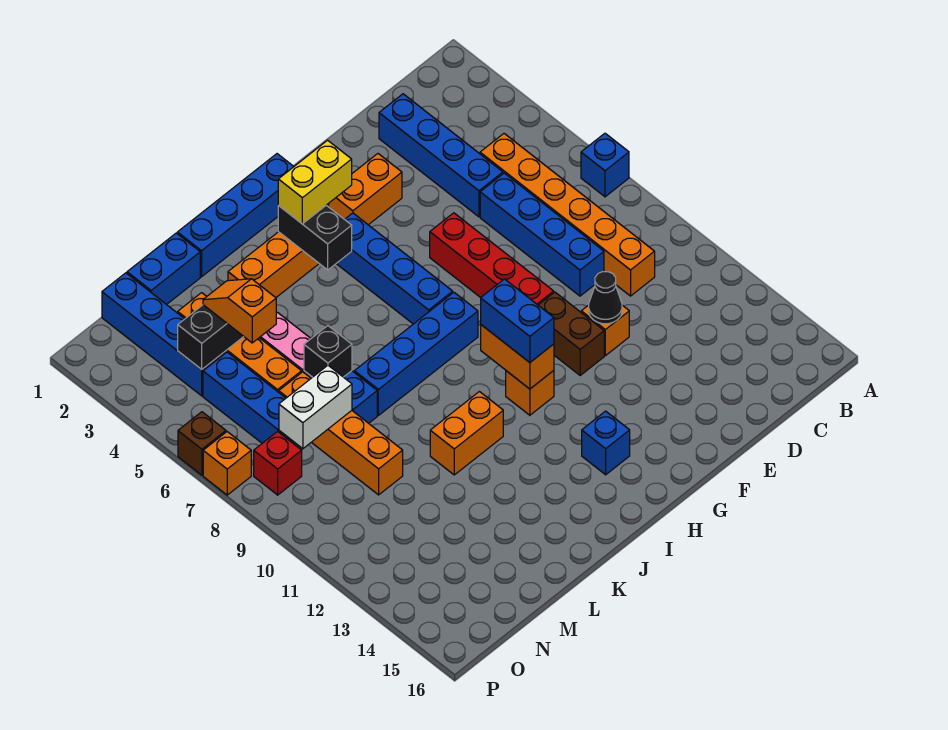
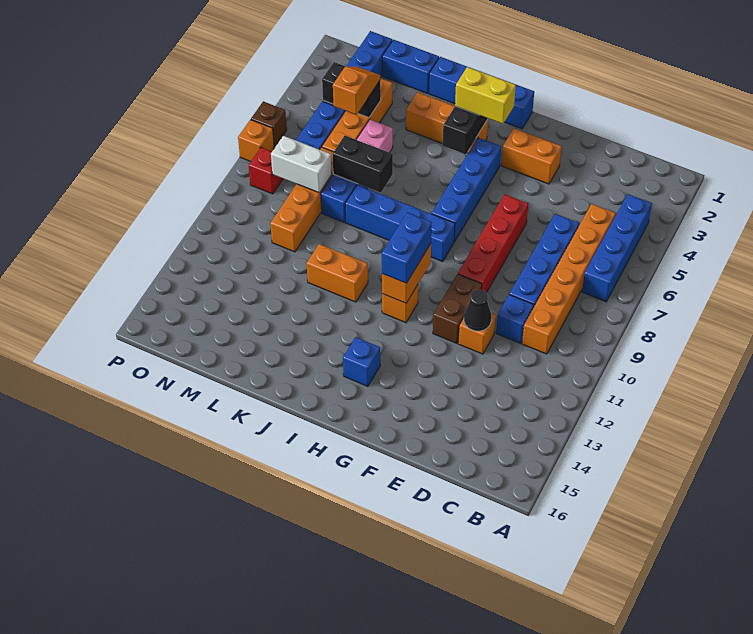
blue brick A7 level 1 -> blue brick D10 level 1
blue brick D2:D5 level 1 -> blue brick B4:B7 level 1
black brick L7 level 2 -> black brick K7:L7 level 2

